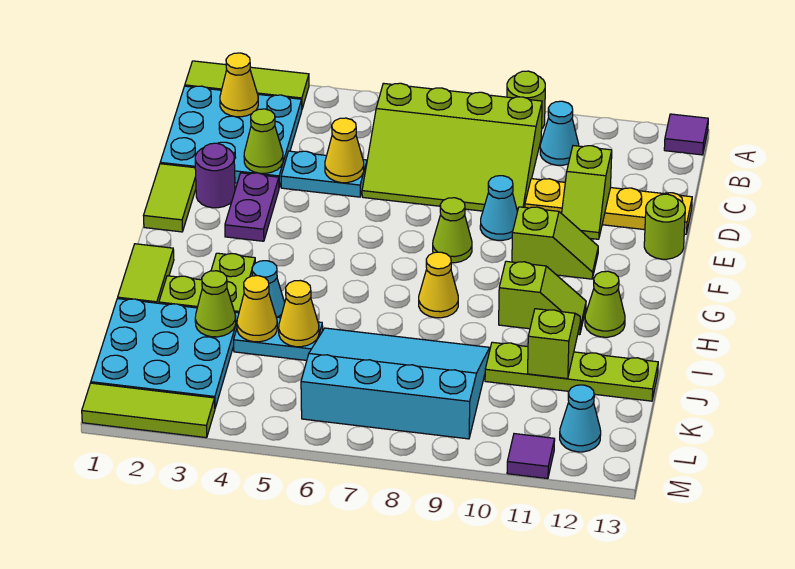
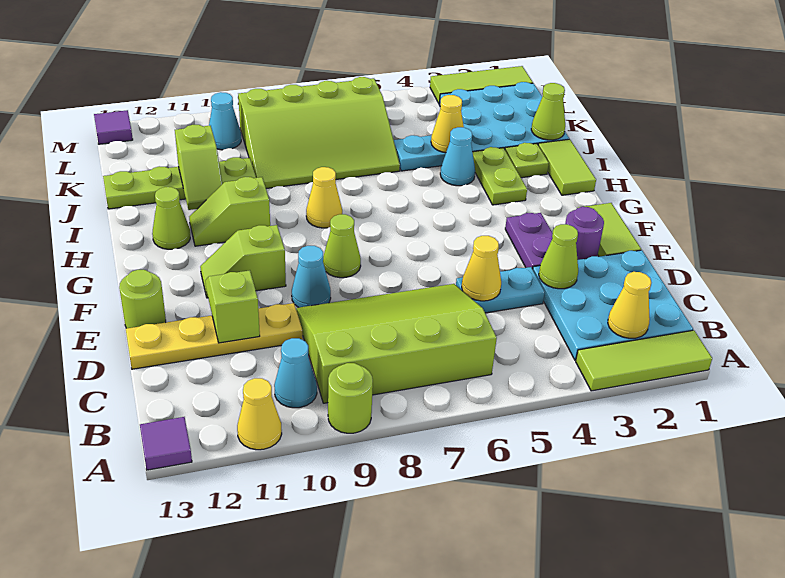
lime cone J3 level 2 -> lime cone J1 level 2
yellow cone J5 level 2 -> yellow cone A11 level 1
cyan slope J6:L9 level 1 top L -> lime slope J6:L9 level 1 top L
cyan cone L12 level 1 -> cyan cone L10 level 1
purple tile M11 level 1 -> purple tile M13 level 1

